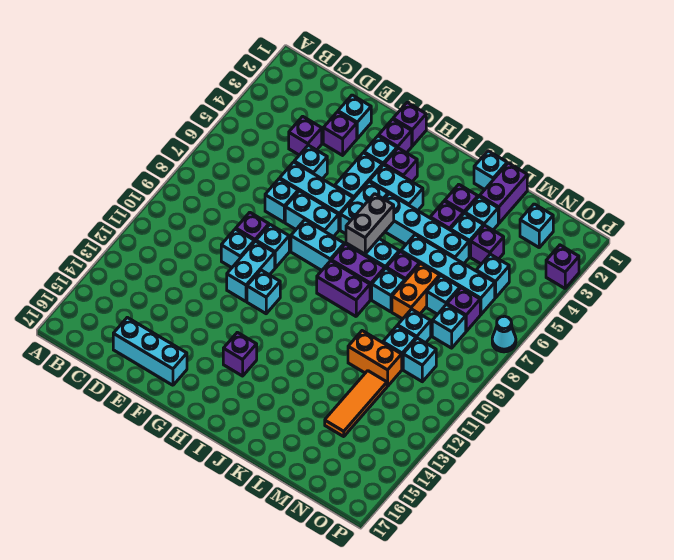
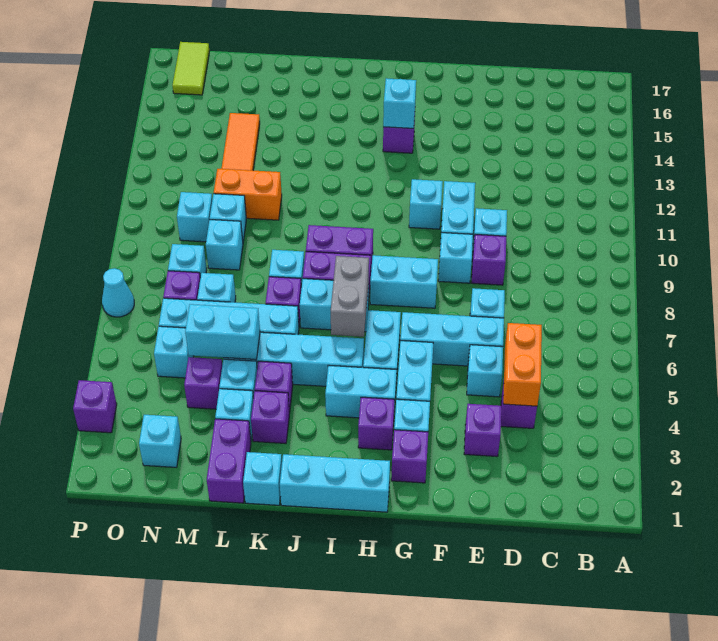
cyan brick D16:F16 level 1 -> cyan brick H1:J1 level 1
cyan brick E2 level 1 -> cyan brick H14 level 2
cyan brick F7:G7 level 1 -> cyan brick L5:M5 level 2
purple brick G1 level 1 -> none
orange brick L7:L8 level 1 -> orange brick D4:D5 level 2
none -> lime tile O16:O17 level 1

